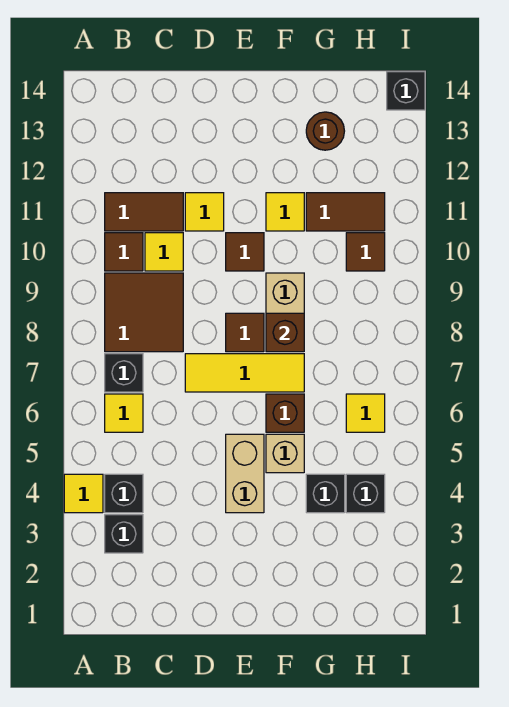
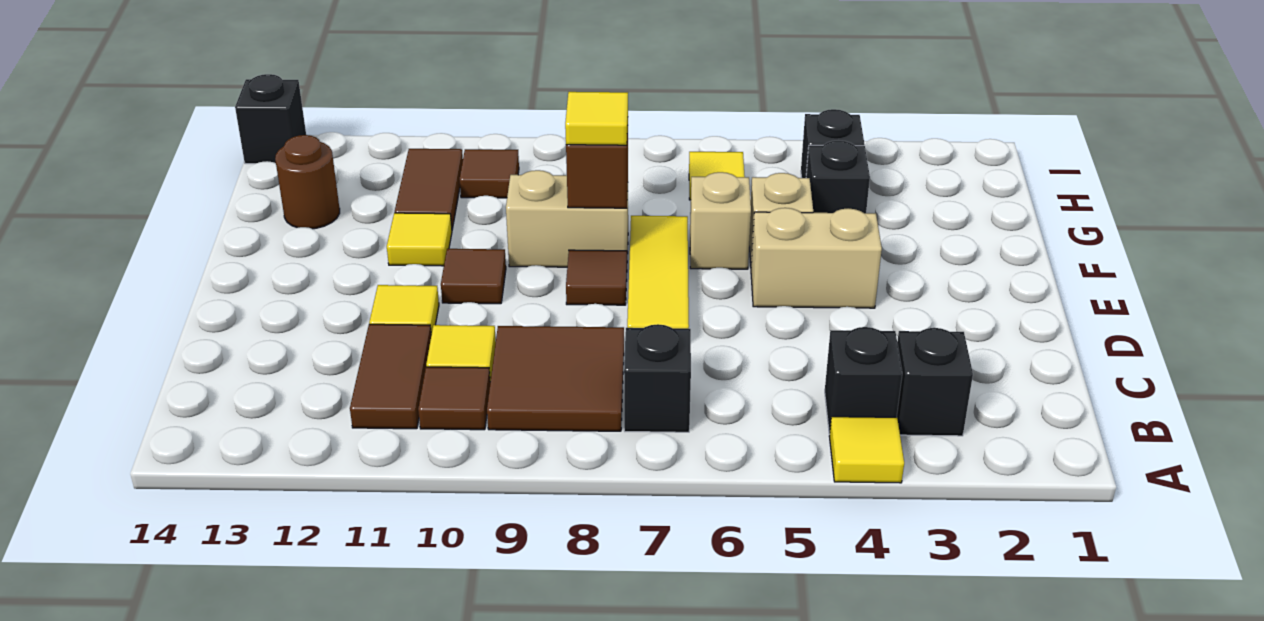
yellow tile B6 level 1 -> yellow tile F8 level 3
brown brick F6 level 1 -> tan brick F6 level 1

